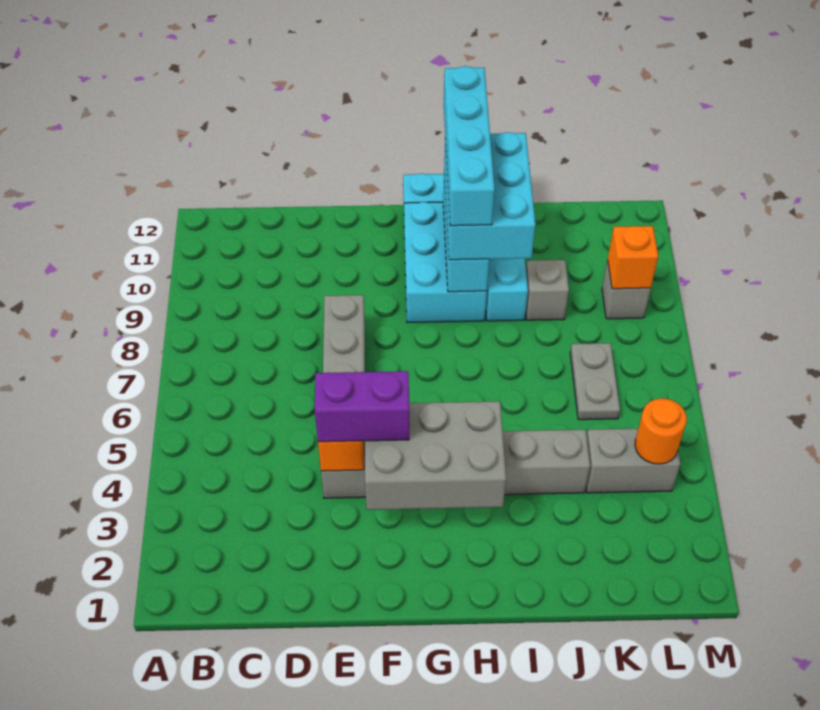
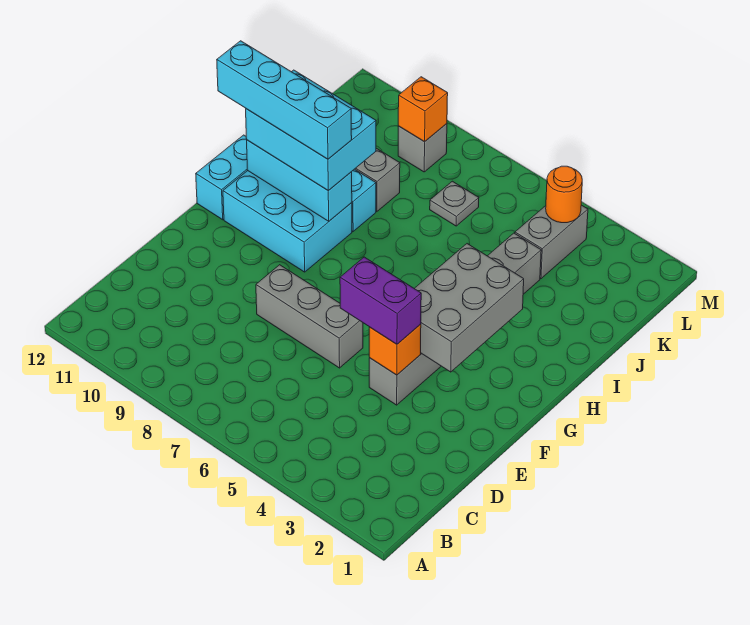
purple brick E4:F4 level 3 -> purple brick E4:E5 level 3
grey plate K6:K7 level 1 -> grey plate K7 level 1

